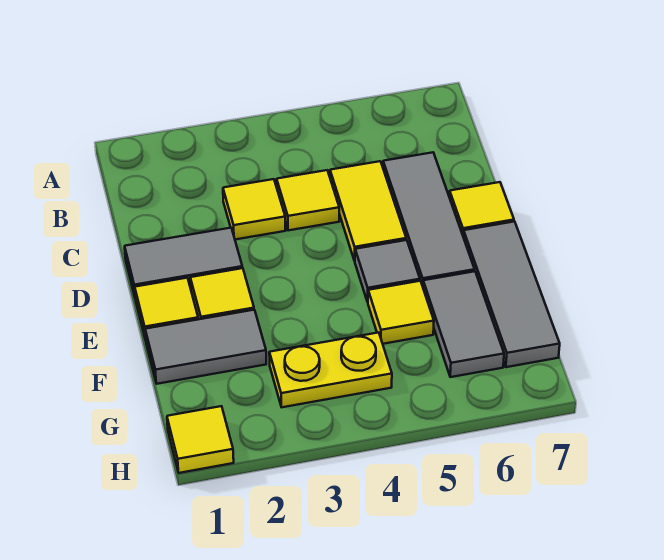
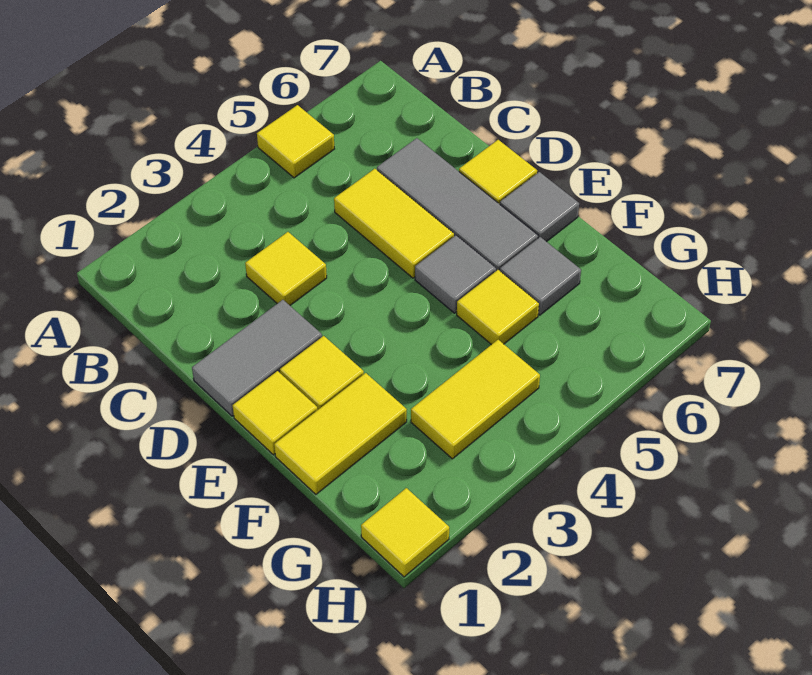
yellow tile C4 level 1 -> yellow tile A5 level 1
grey tile E7:G7 level 1 -> grey tile E7 level 1
grey tile F1:F2 level 1 -> yellow tile F1:F2 level 1
grey tile F6:G6 level 1 -> grey tile F6 level 1
yellow plate G3:G4 level 1 -> yellow tile G3:G4 level 1

